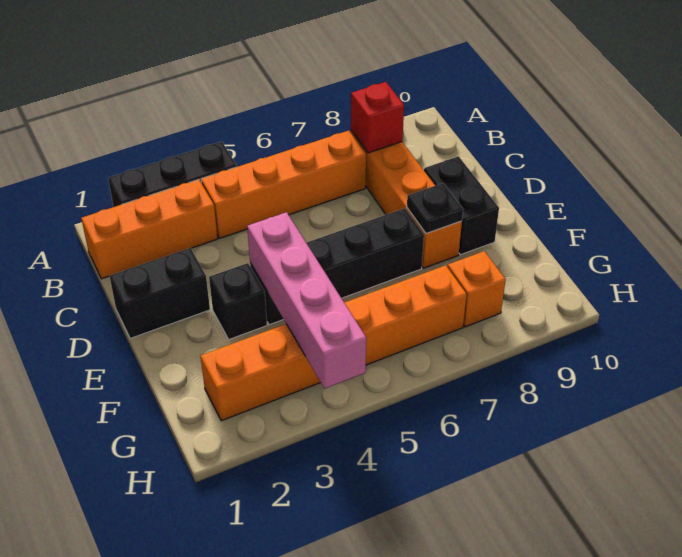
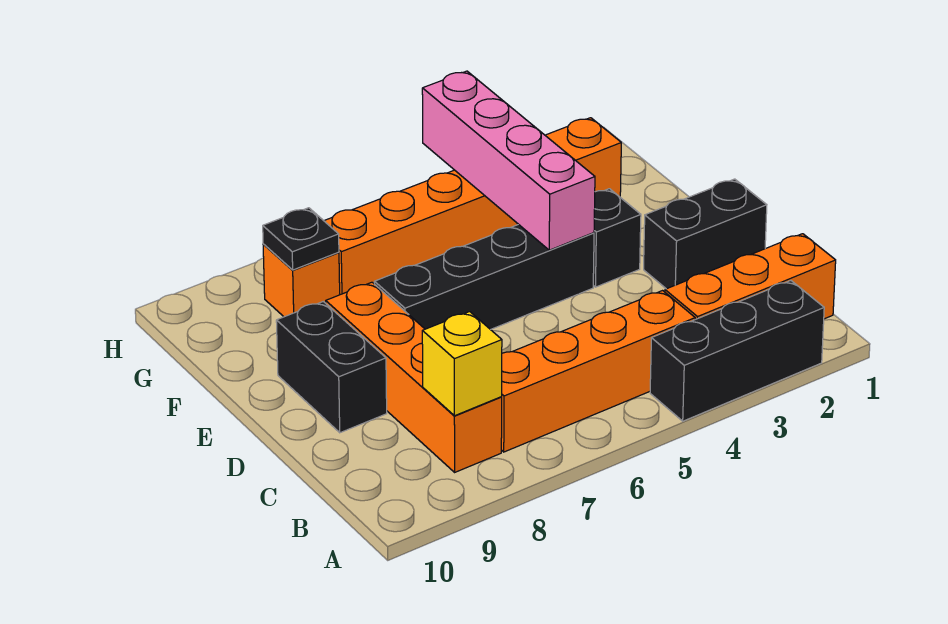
red brick B8 level 2 -> yellow brick B8 level 2
black plate E8 level 2 -> black plate G8 level 2

